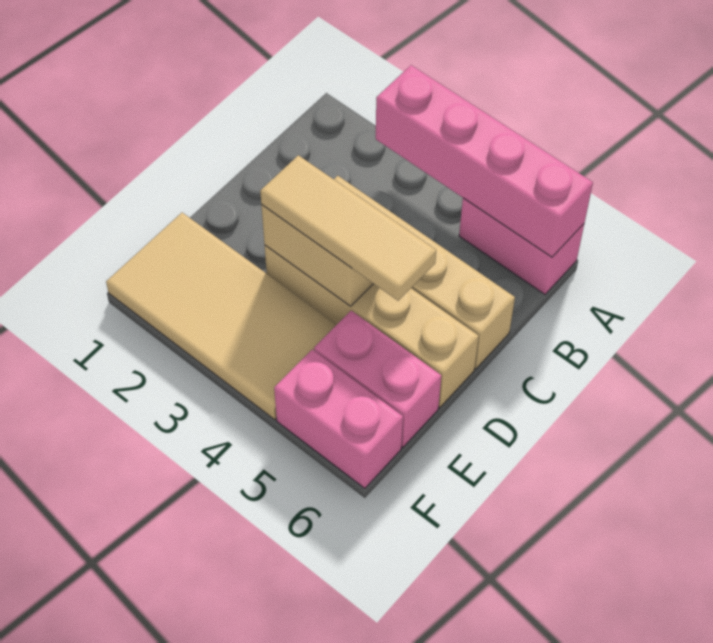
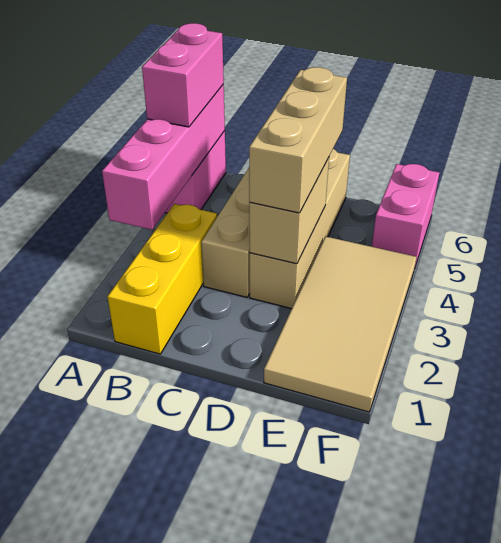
none -> yellow brick B1:B3 level 1
tan tile D3:D5 level 3 -> tan brick D3:D5 level 3
pink brick E5:E6 level 1 -> pink brick A5:A6 level 3

